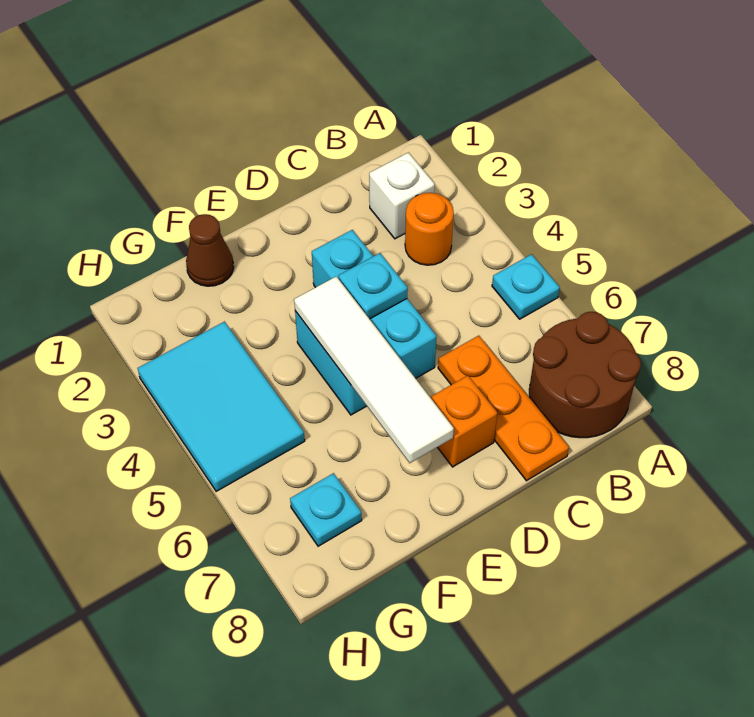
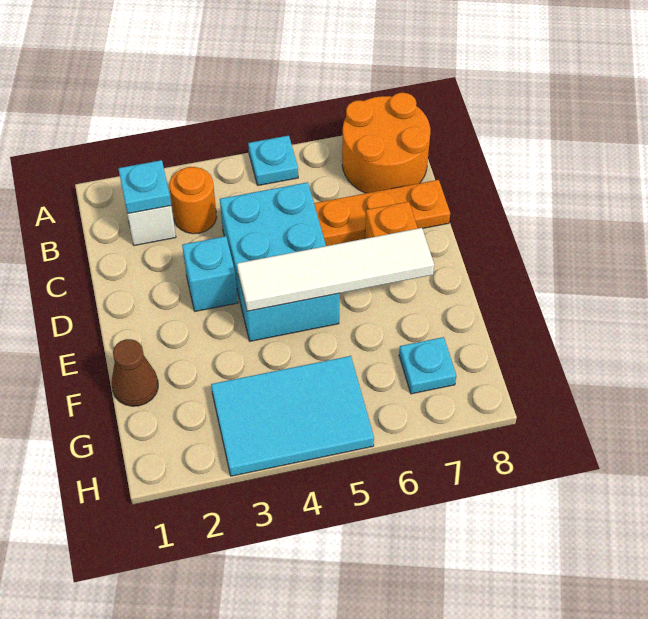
brown round brick A7:B8 level 1 -> orange round brick A7:B8 level 1
cyan brick D4:E5 level 1 -> cyan brick C4:E5 level 1
cyan plate D4 level 2 -> cyan plate B2 level 2

